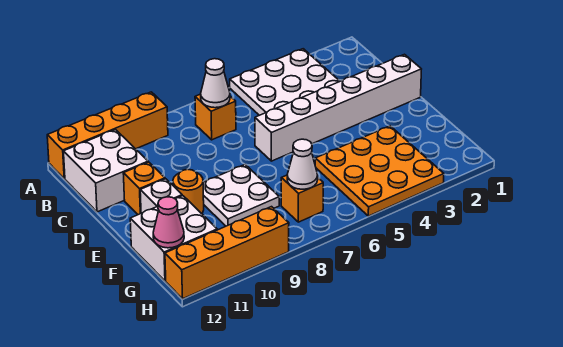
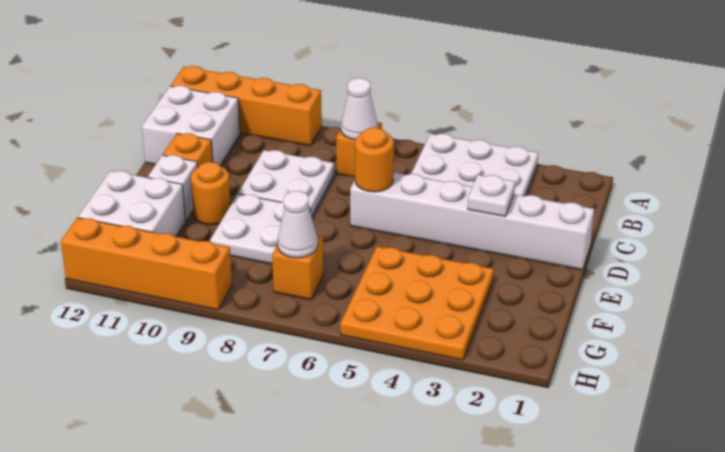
none -> white plate C8:D9 level 1
none -> white plate D3 level 2
none -> orange round brick D6 level 2
pink cone G12 level 2 -> none

